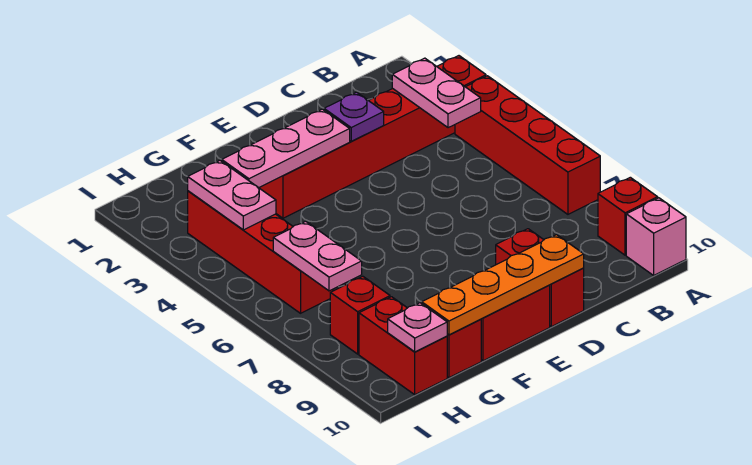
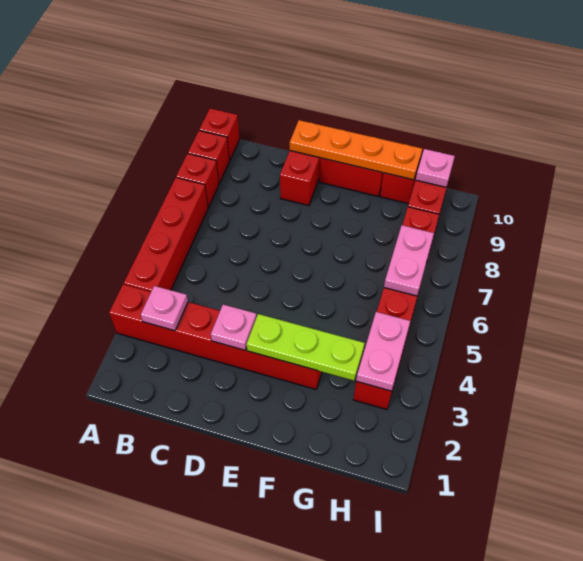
none -> red brick A8 level 1
pink brick A10 level 1 -> red brick A10 level 1
pink plate B3:B4 level 2 -> pink plate B3 level 2
purple plate D3 level 2 -> pink plate D3 level 2
pink plate E3:G3 level 2 -> lime plate E3:G3 level 2

